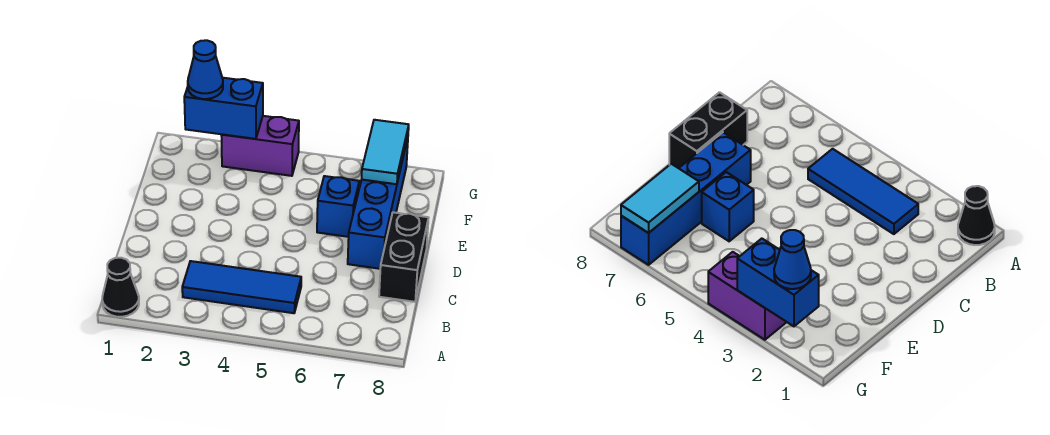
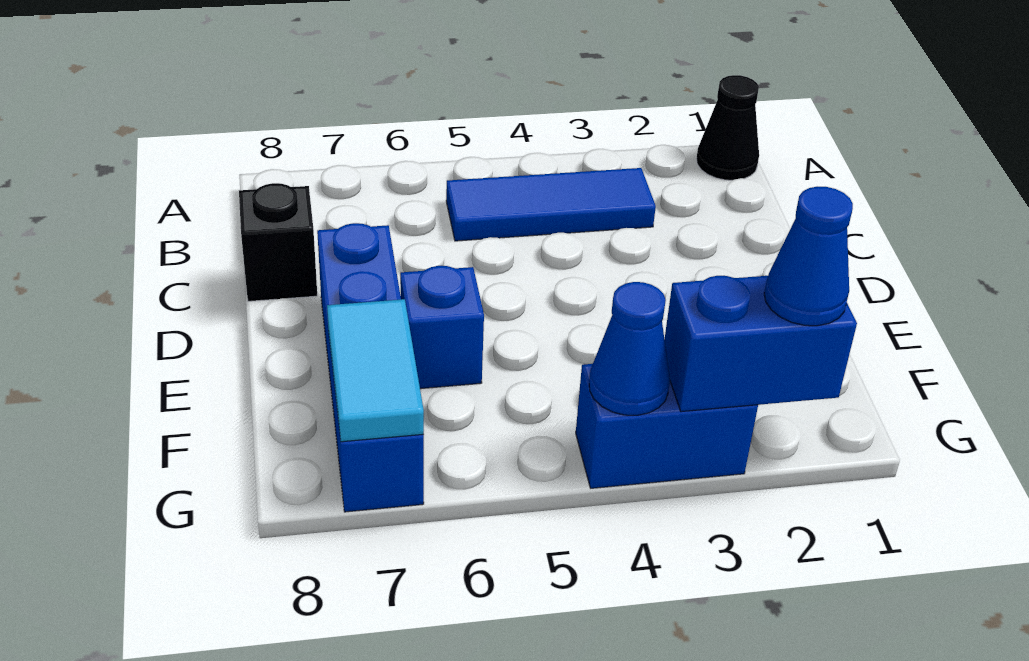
black brick C8:D8 level 1 -> black brick C8 level 1
purple brick G3:G4 level 1 -> blue brick G3:G4 level 1
none -> blue cone G4 level 2

